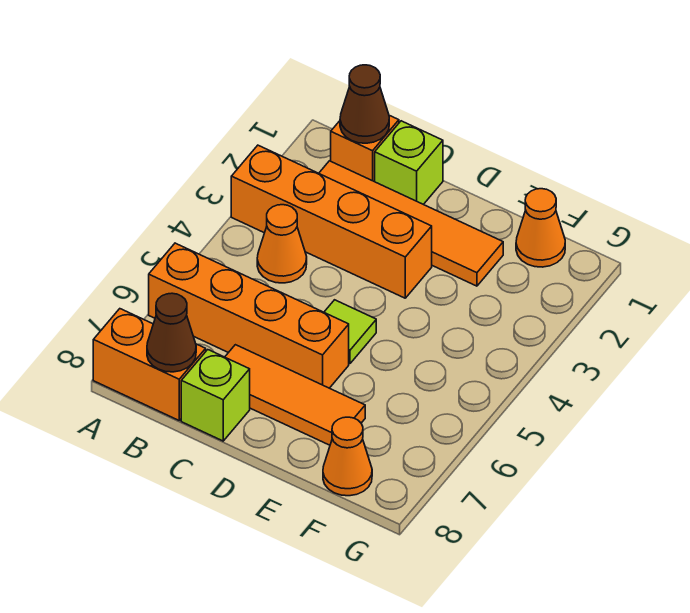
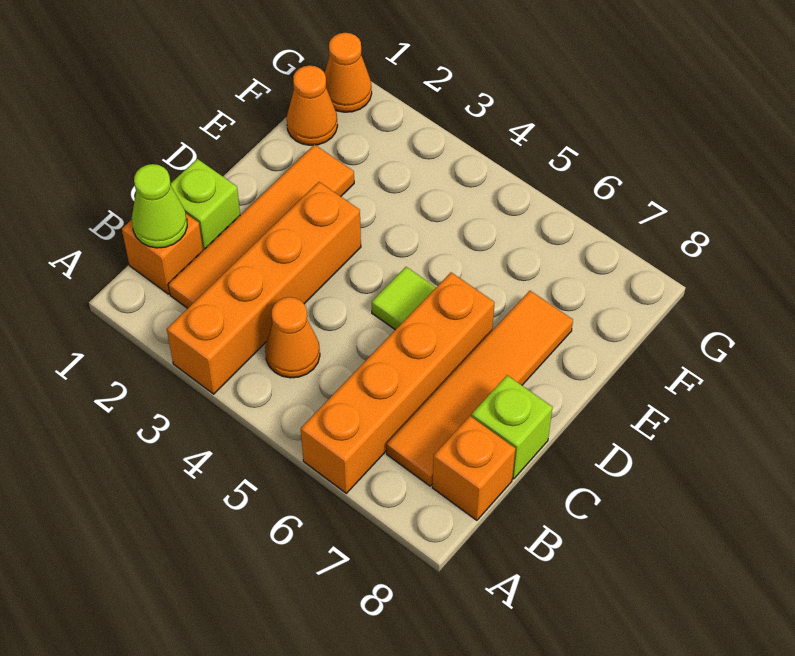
orange brick A8:B8 level 1 -> orange brick B8 level 1
brown cone B1 level 2 -> lime cone B1 level 2
brown cone B8 level 2 -> none
orange tile C7:E7 level 1 -> orange tile B7:E7 level 1
orange cone F8 level 1 -> orange cone G1 level 1

